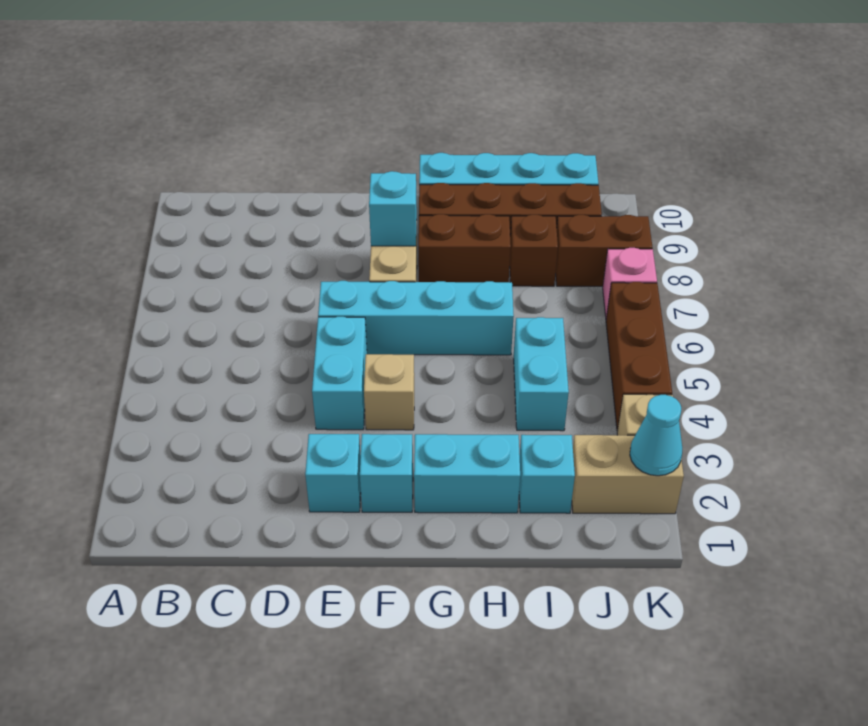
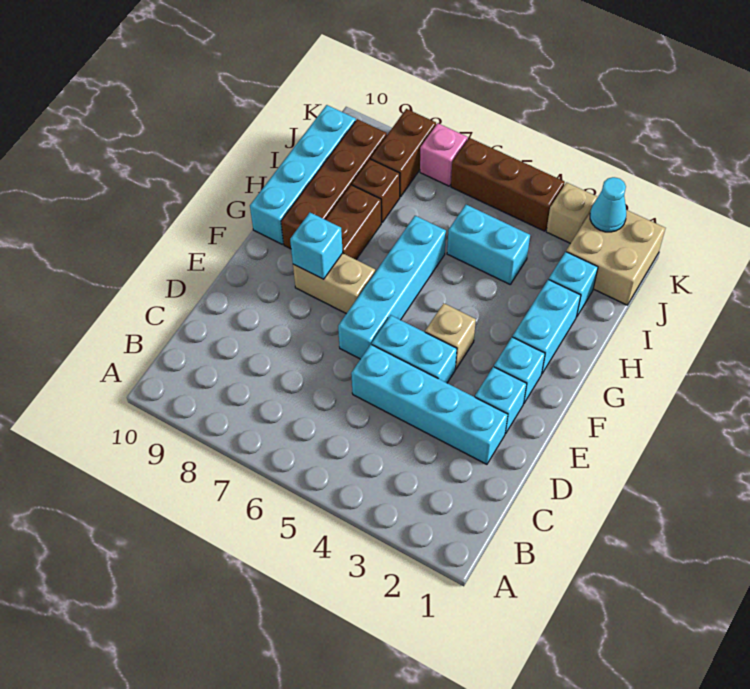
none -> cyan brick D2:D5 level 1
tan brick J2:K2 level 1 -> tan brick J1:K2 level 1

